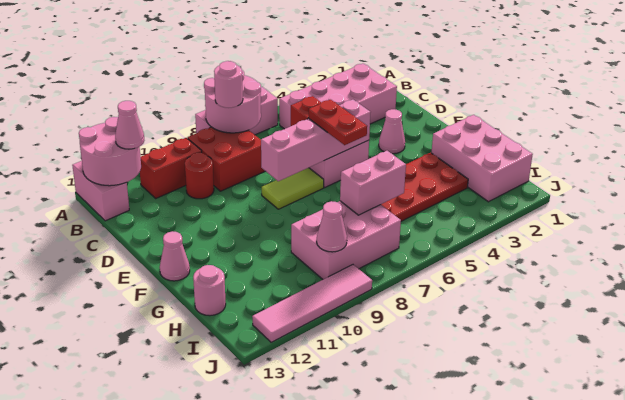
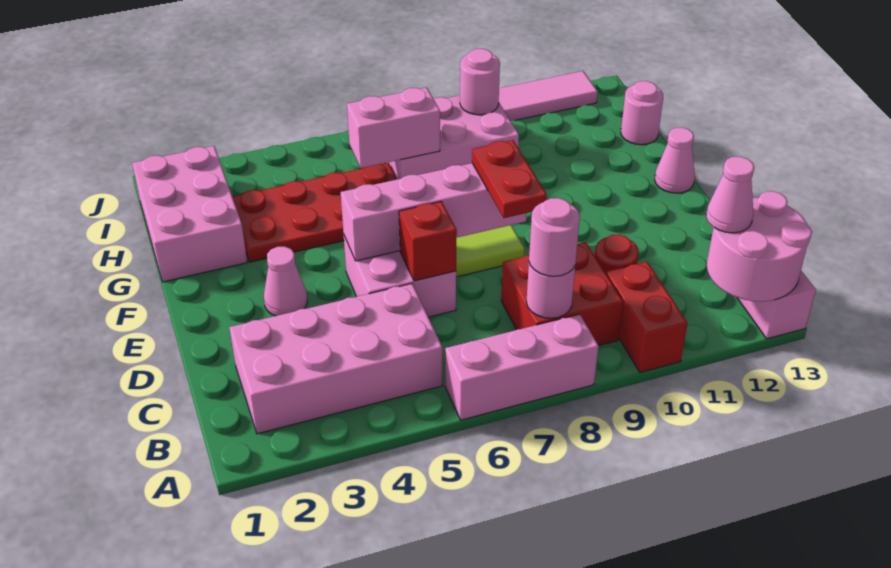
pink round brick A7:B8 level 2 -> pink round brick B8 level 2
red brick B10:B11 level 1 -> red brick A10:B10 level 1
red plate E6:F6 level 3 -> red plate D8:E8 level 3
pink cone I9 level 2 -> pink round brick I9 level 2

